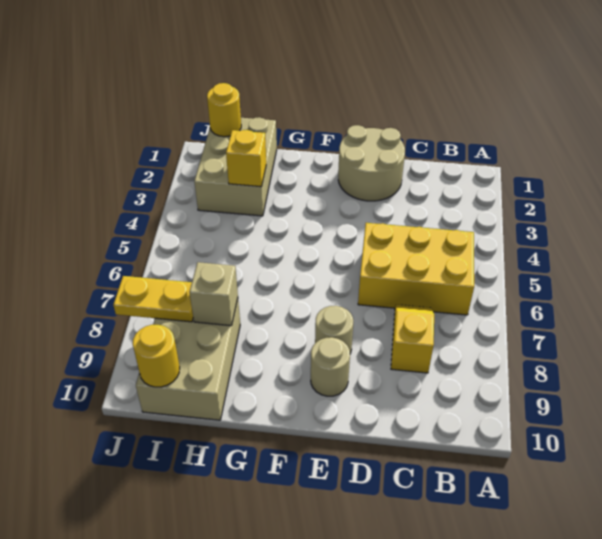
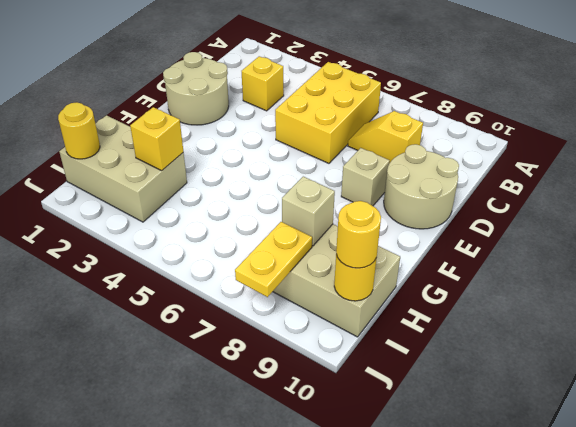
none -> yellow brick C3 level 1
tan round brick E8 level 1 -> tan brick E8 level 1
tan round brick E9 level 1 -> tan round brick D9:E10 level 1
none -> yellow round brick I10 level 3

